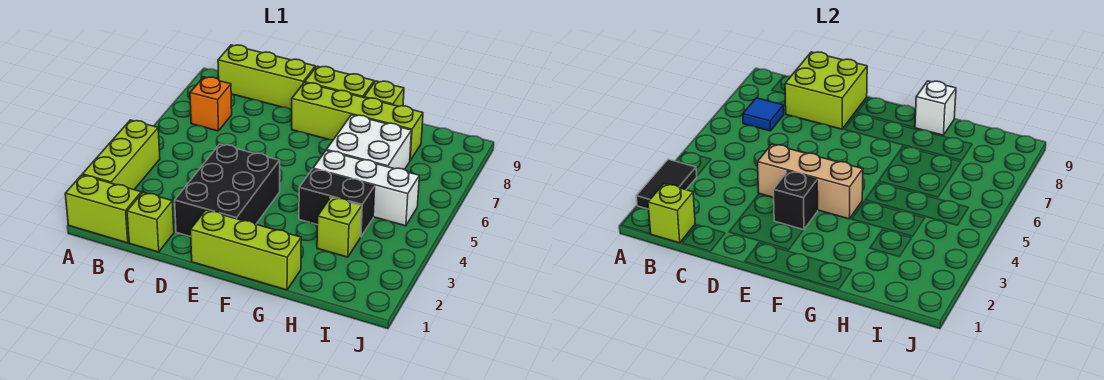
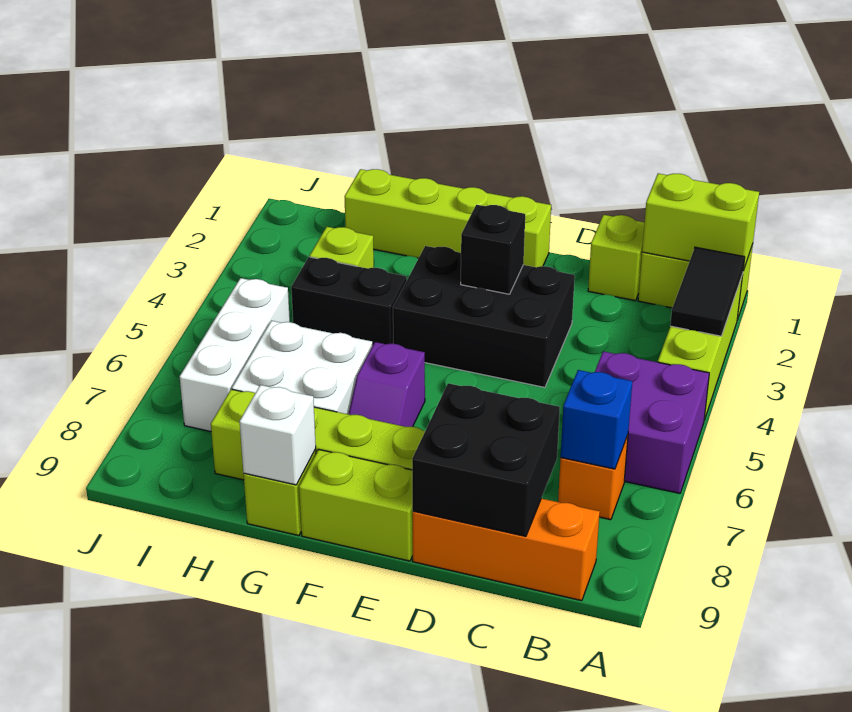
none -> purple brick A5:B6 level 1
lime brick B1 level 2 -> lime brick A1:B1 level 2
blue tile B7 level 2 -> blue brick B7 level 2
lime brick B9:D9 level 1 -> orange brick B9:D9 level 1
lime brick C8:D9 level 2 -> black brick C8:D9 level 2
black brick D2:E4 level 1 -> black brick D3:F4 level 1
tan brick D4:F4 level 2 -> none
lime brick E1:G1 level 1 -> lime brick E1:H1 level 1
none -> purple slope F6:F7 level 1 top 6
white brick G5:I5 level 1 -> white brick I5:I7 level 1

